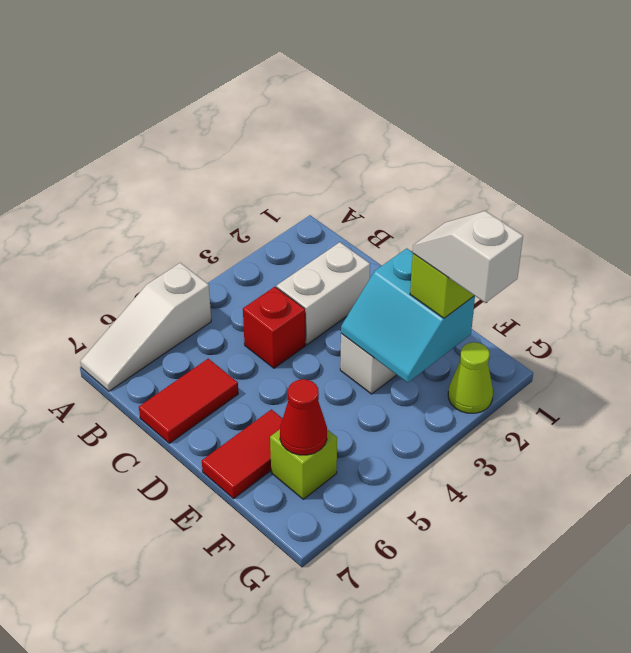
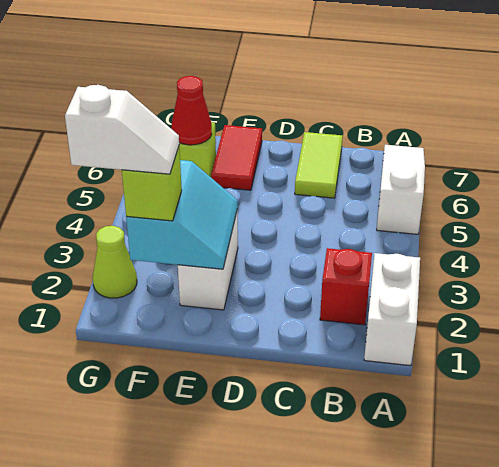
white brick C2:C3 level 1 -> white brick A1:A2 level 1
red brick C4 level 1 -> red brick B2 level 1
red tile C6:C7 level 1 -> lime tile C6:C7 level 1
cyan slope E2:F3 level 2 top 2 -> cyan slope E2:F3 level 2 top F

